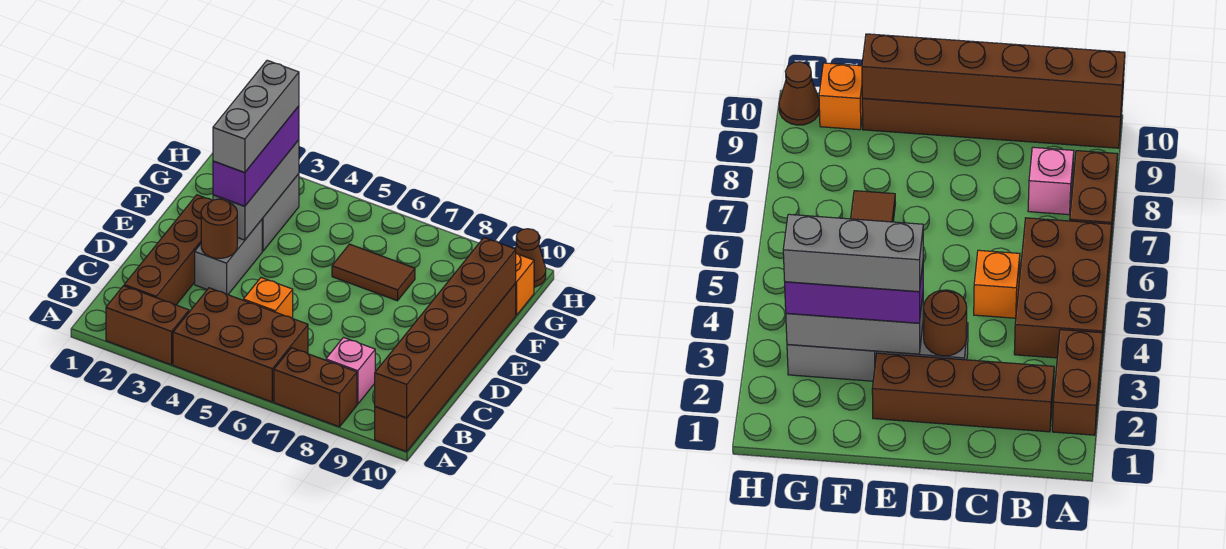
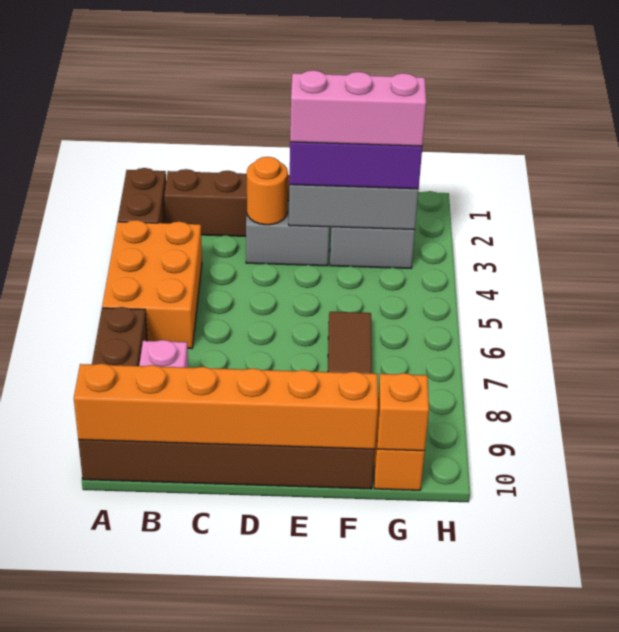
brown brick A4:B6 level 1 -> orange brick A4:B6 level 1
brown brick A10:F10 level 2 -> orange brick A10:F10 level 2
orange brick C5 level 1 -> orange brick G10 level 2
brown round brick D3 level 2 -> orange round brick D3 level 2
grey brick E3:G3 level 4 -> pink brick E3:G3 level 4
brown cone H10 level 1 -> none

